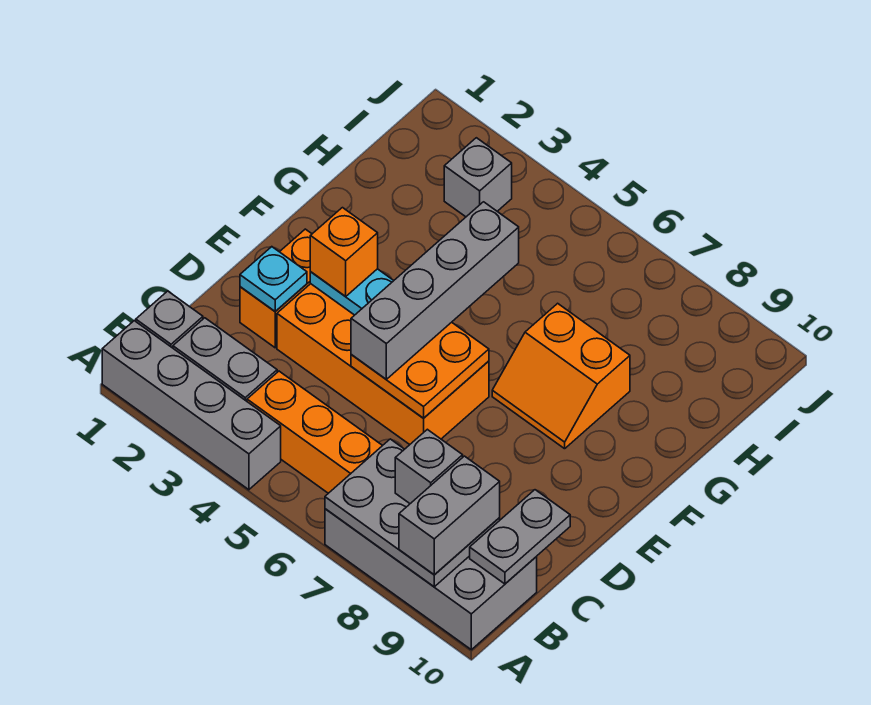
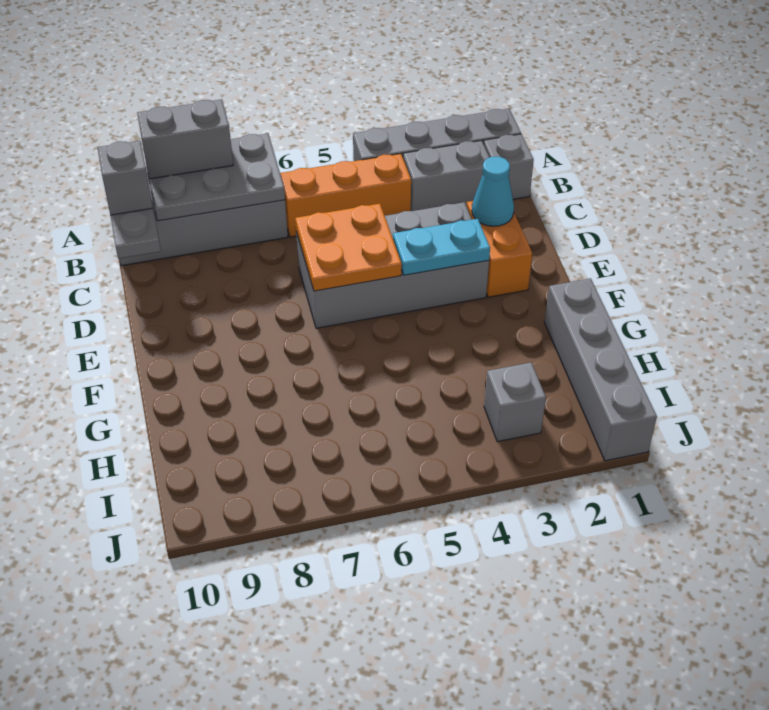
grey brick A9:B9 level 3 -> grey brick A8:A9 level 3
grey brick B8 level 3 -> grey brick B10 level 3
cyan plate D2 level 2 -> cyan cone D2 level 2
orange brick D3:E6 level 1 -> grey brick D3:E6 level 1
grey brick D5:G5 level 3 -> grey brick G1:J1 level 1
orange brick E3 level 3 -> none
orange slope F7:G8 level 1 top G -> none

